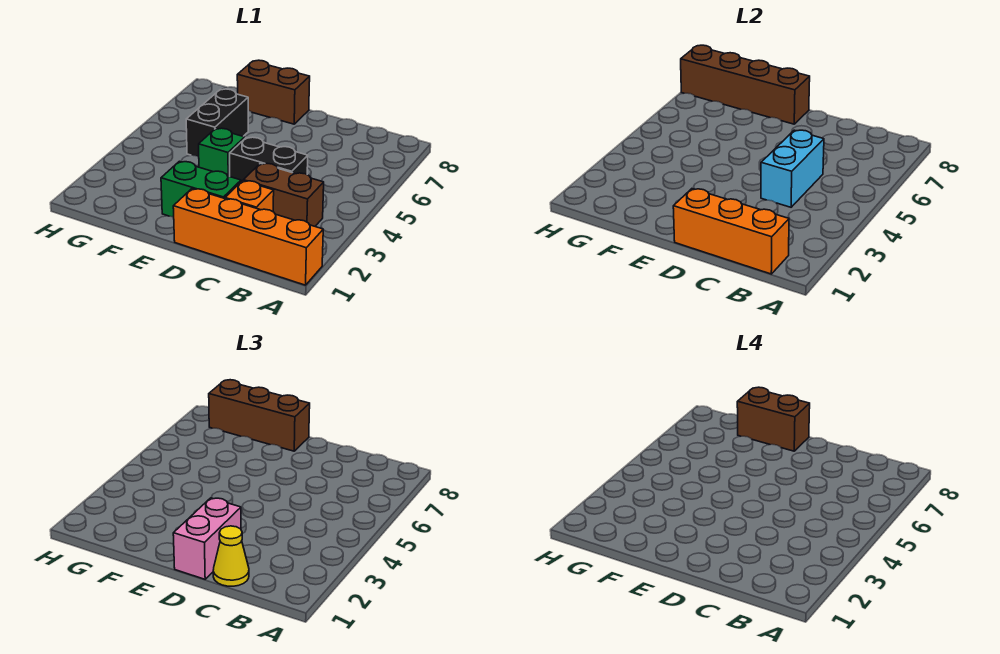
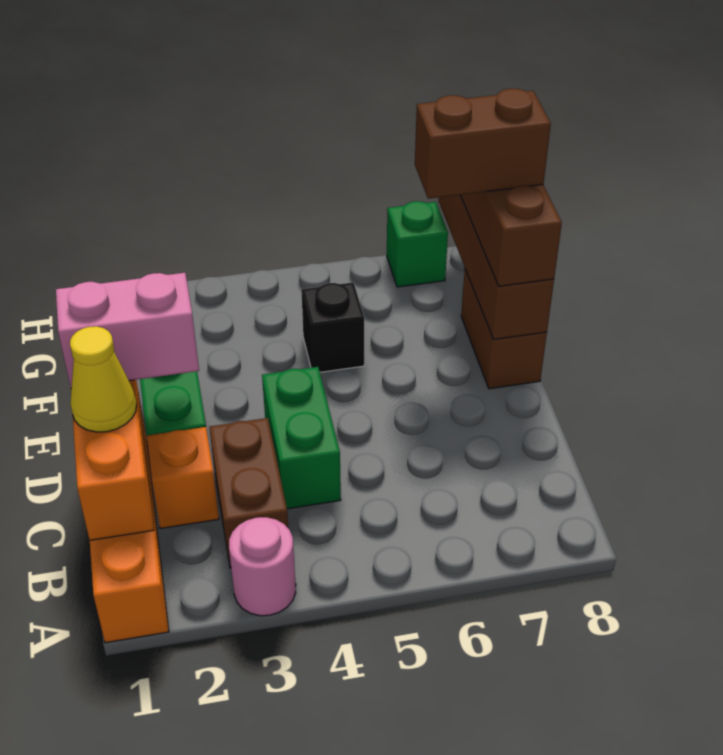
none -> pink round brick A3 level 1
black brick C4:D4 level 1 -> green brick C4:D4 level 1
cyan brick C4:C5 level 2 -> none
green brick E4 level 1 -> green brick H7 level 1
brown brick E8:F8 level 4 -> brown brick F7:F8 level 4
black brick F5:F6 level 1 -> black brick F5 level 1

